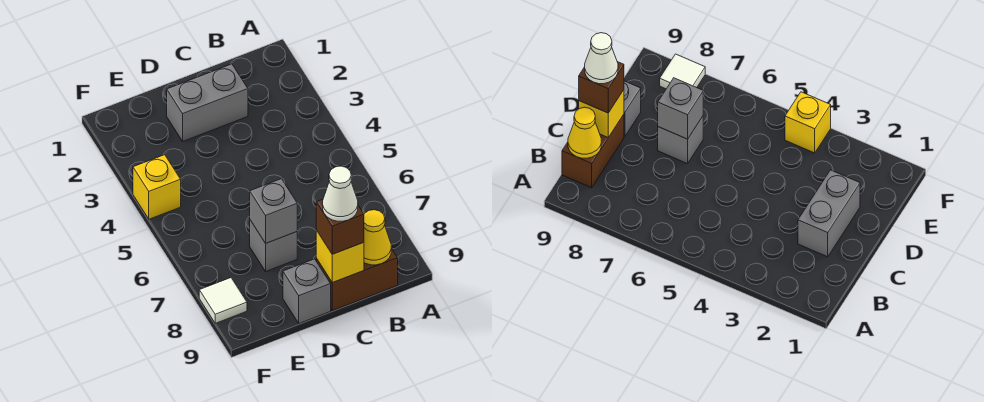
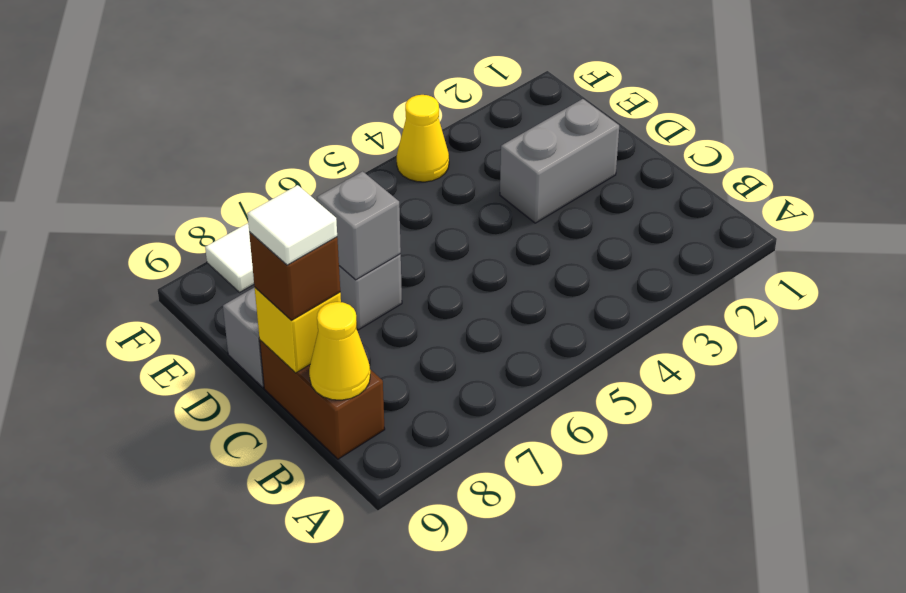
grey brick C2:D2 level 1 -> grey brick D2:D3 level 1
white cone C9 level 4 -> white tile C9 level 4
yellow brick F4 level 1 -> yellow cone F4 level 1

